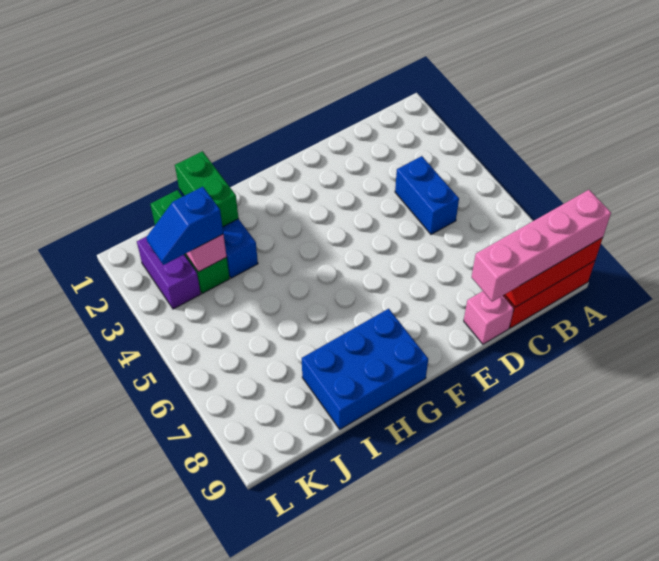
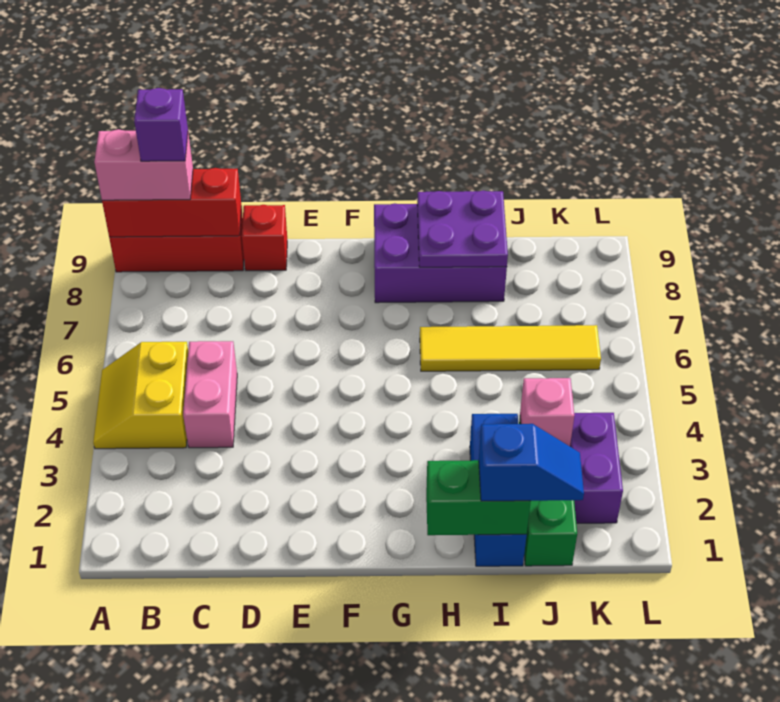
none -> yellow slope A4:B5 level 1 top B
pink brick A9:D9 level 3 -> pink brick A9:B9 level 3
none -> purple brick B9 level 4
blue brick C4:C5 level 1 -> pink brick C4:C5 level 1
pink brick D9 level 1 -> red brick D9 level 1
blue brick G8:I9 level 1 -> purple brick G8:I9 level 1
none -> yellow tile H6:K6 level 1
none -> purple plate H8:I9 level 2
green brick I1:I2 level 2 -> green brick H1:I1 level 2
blue slope J3:K3 level 3 top J -> blue slope I1:J1 level 3 top I

